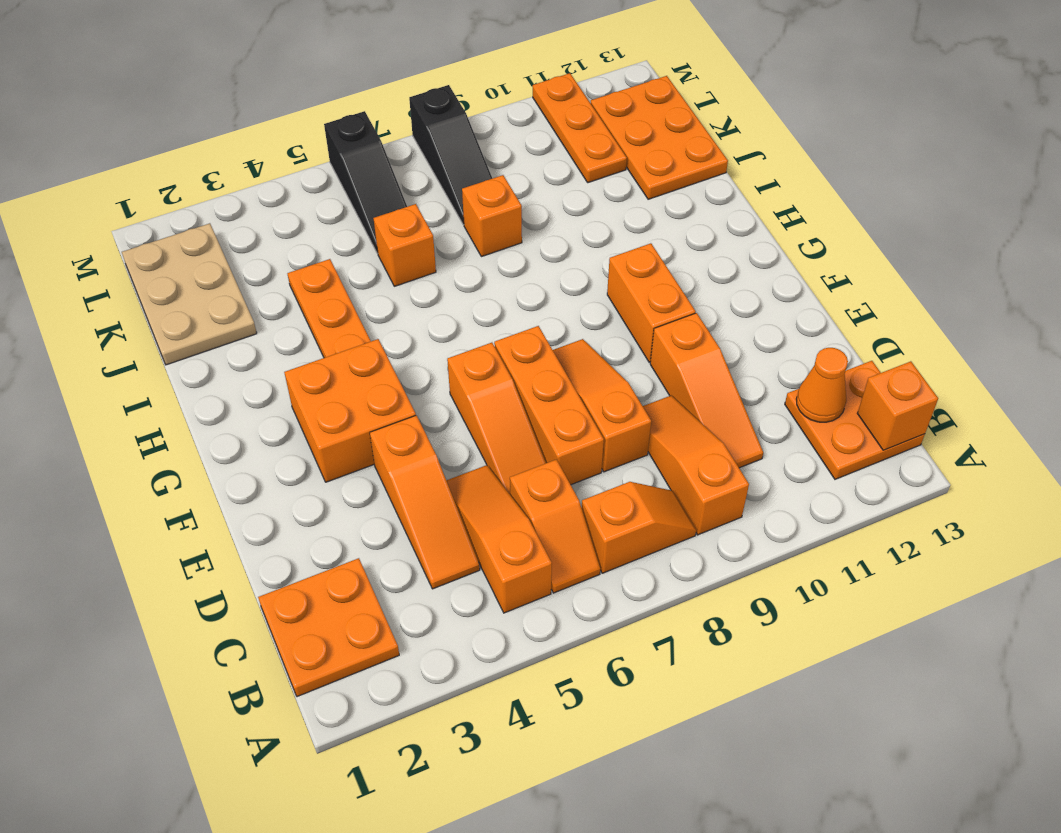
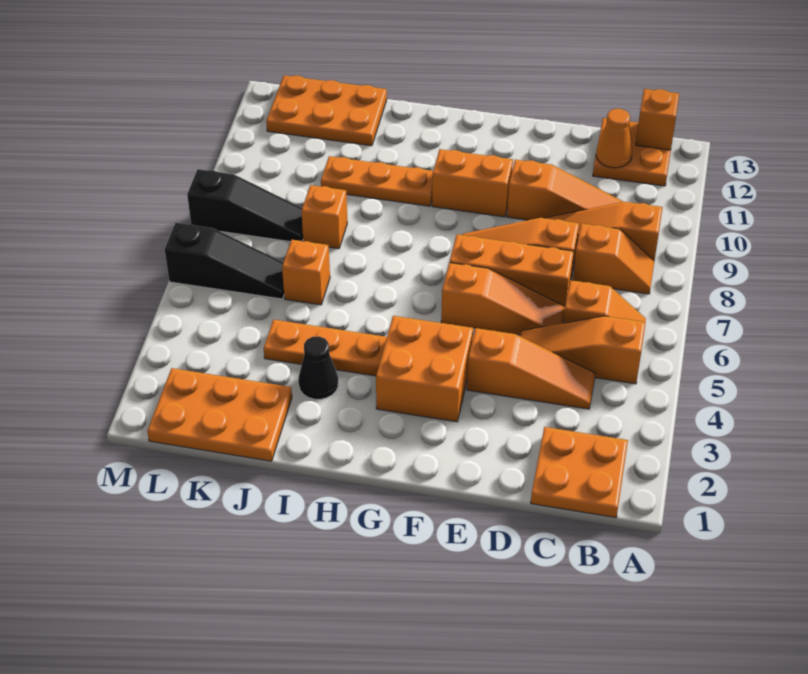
orange slope B7:B8 level 1 top 7 -> orange slope B8:C8 level 1 top C
none -> black cone I3 level 1
tan plate J1:L2 level 1 -> orange plate J1:L2 level 1
orange plate K11:M11 level 1 -> orange plate H10:J10 level 1

